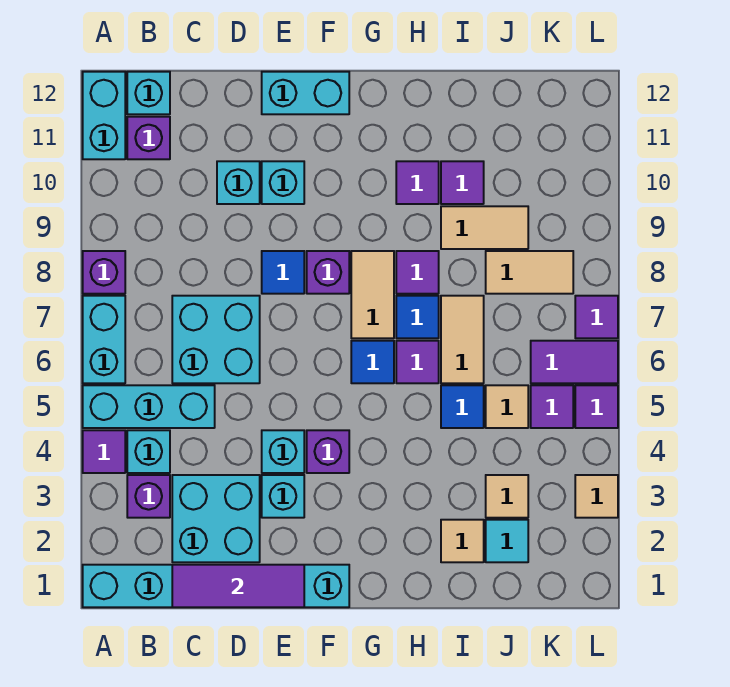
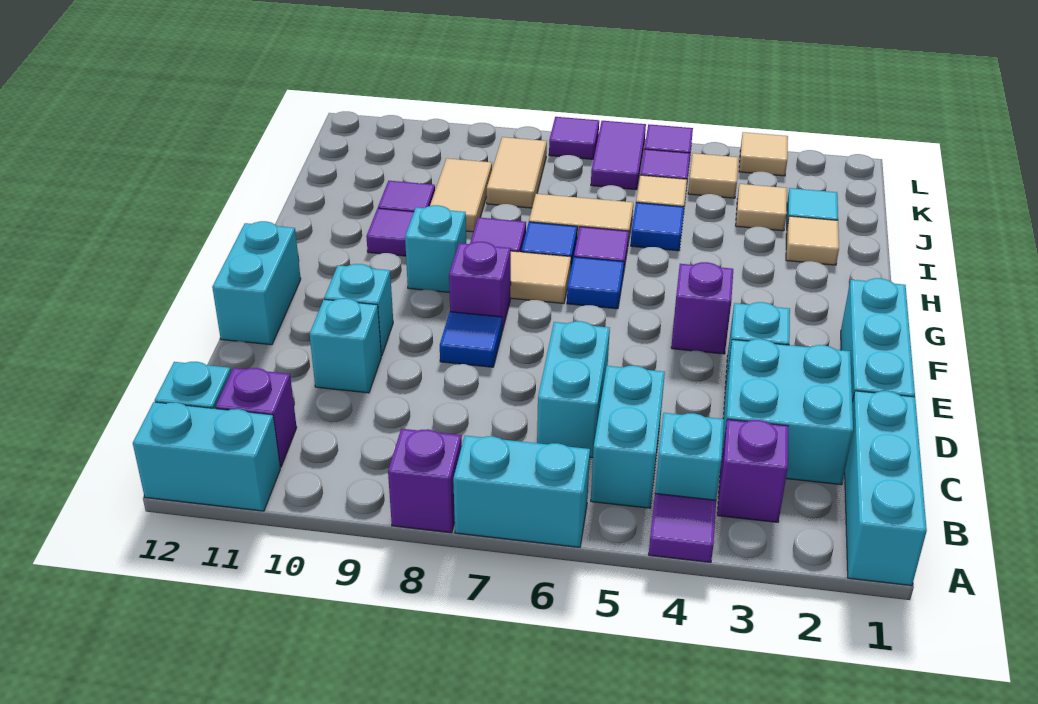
cyan brick A5:C5 level 1 -> cyan brick B5:C5 level 1
purple tile C1:E1 level 2 -> none
cyan brick C6:D7 level 1 -> cyan brick C6:D6 level 1
cyan brick E4 level 1 -> cyan brick G9 level 1
none -> tan tile K4 level 1

